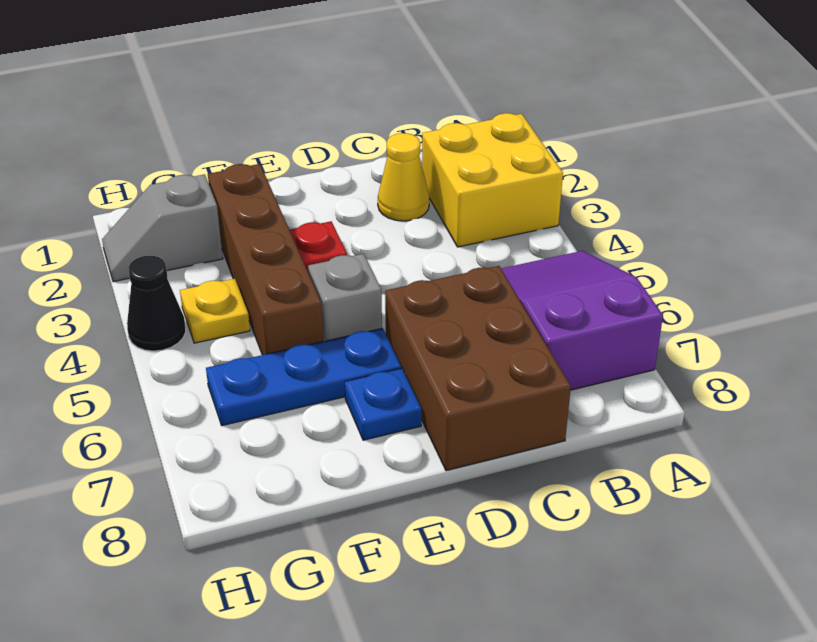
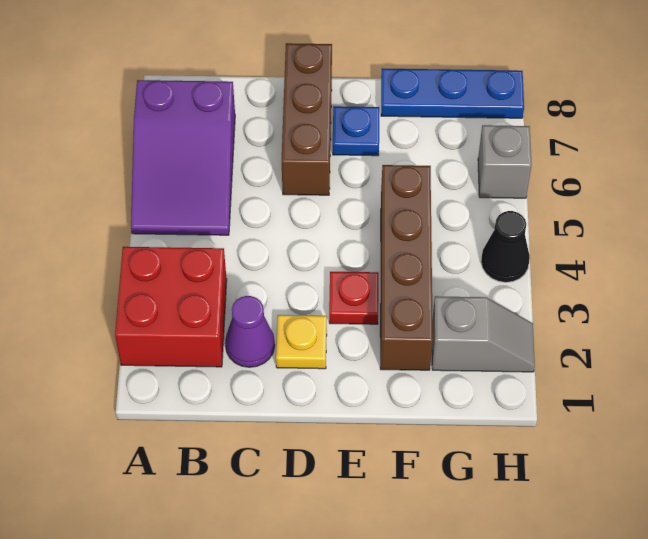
yellow brick A2:B3 level 1 -> red brick A2:B3 level 1
yellow cone C2 level 1 -> purple cone C2 level 1
brown brick C6:D8 level 1 -> brown brick D6:D8 level 1
grey brick E5 level 1 -> grey brick H6 level 1
blue plate E6:G6 level 1 -> blue plate F8:H8 level 1
yellow plate G4 level 1 -> yellow plate D2 level 1

